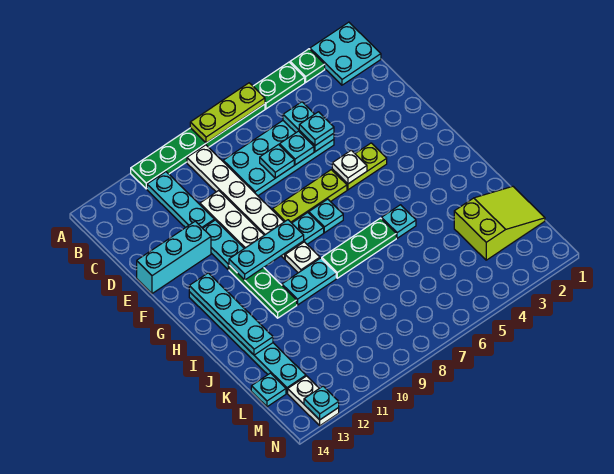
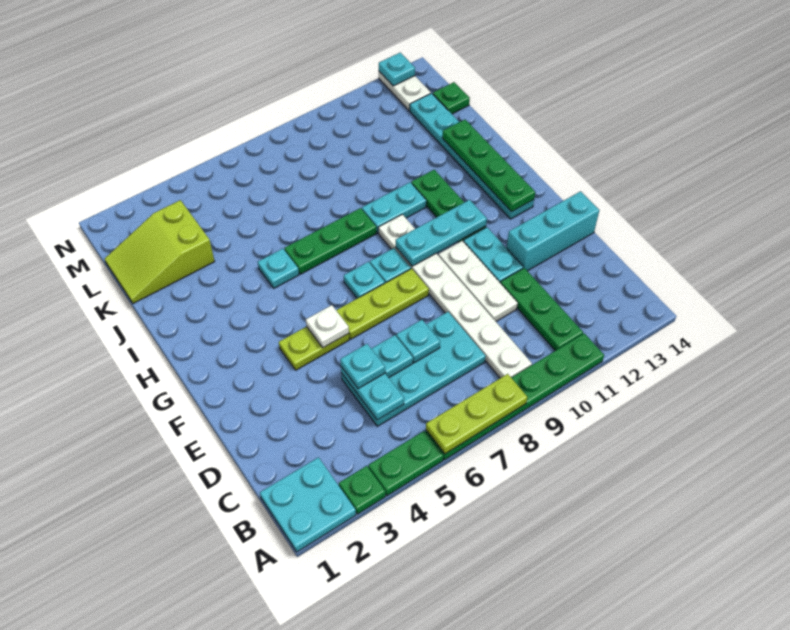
cyan plate B11:D11 level 1 -> green plate B11:D11 level 1
cyan plate G13:J13 level 2 -> green plate G13:J13 level 2
cyan plate L14 level 1 -> green plate L14 level 1

